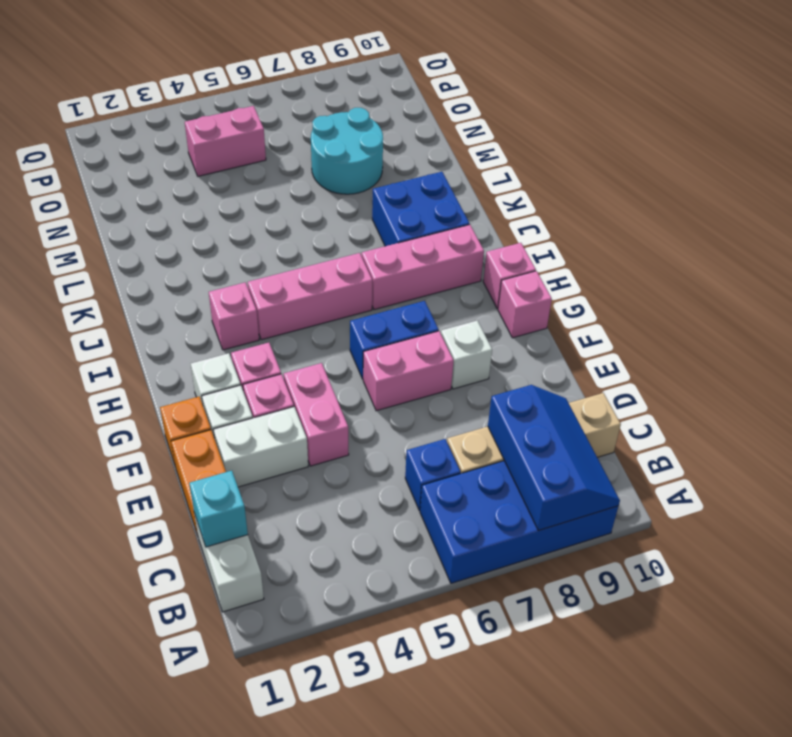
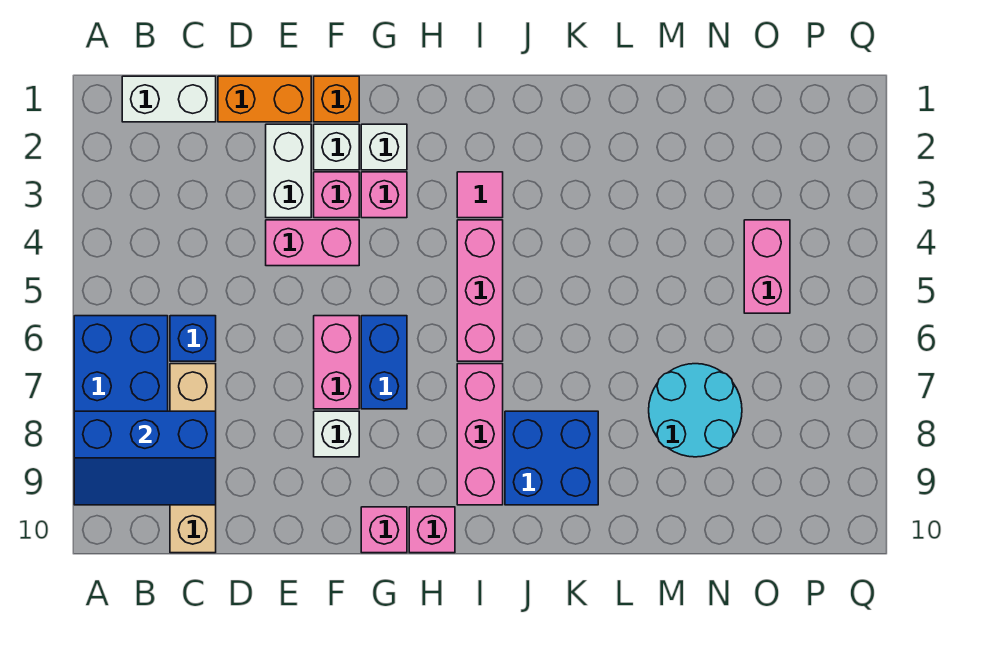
cyan brick C1 level 2 -> none
pink brick I3 level 1 -> pink tile I3 level 1

